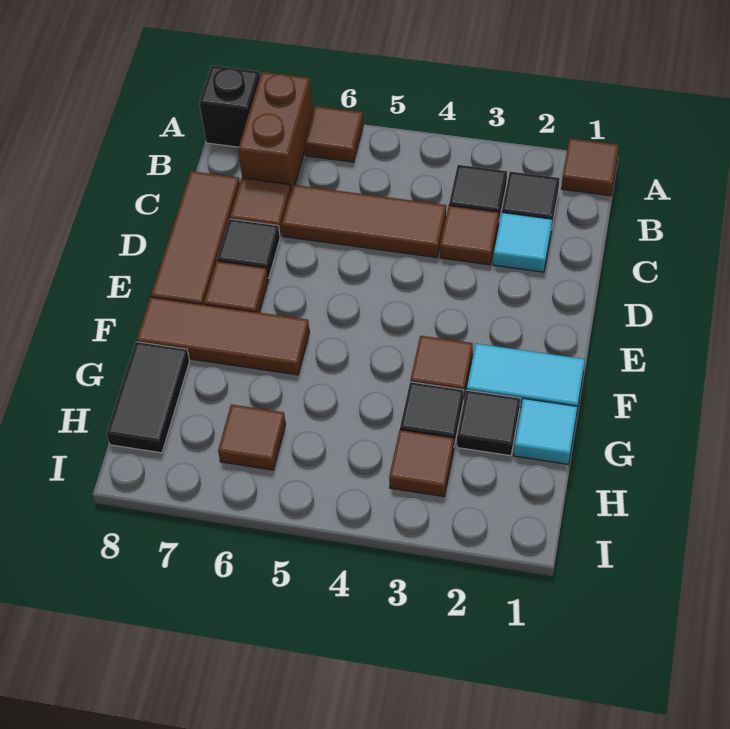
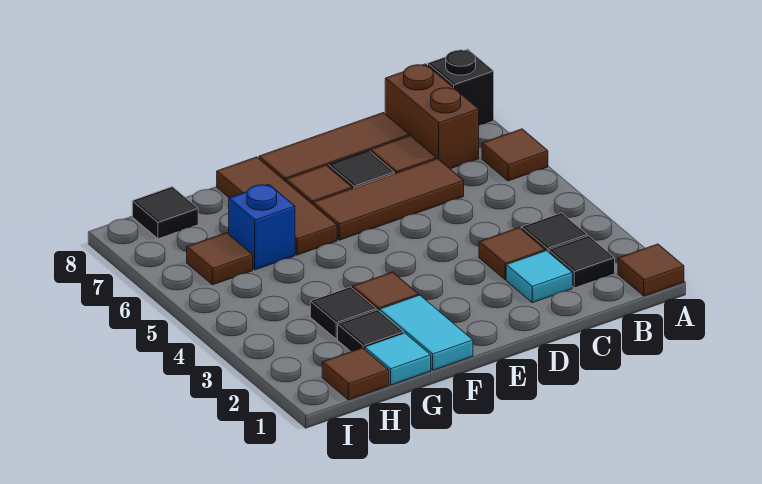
brown brick A7:B7 level 1 -> brown brick B7:B8 level 1
brown tile C4:C6 level 1 -> brown tile C6:E6 level 1
none -> blue brick G6 level 1
black tile G8:H8 level 1 -> black tile H8 level 1
brown tile H3 level 1 -> brown tile H1 level 1

